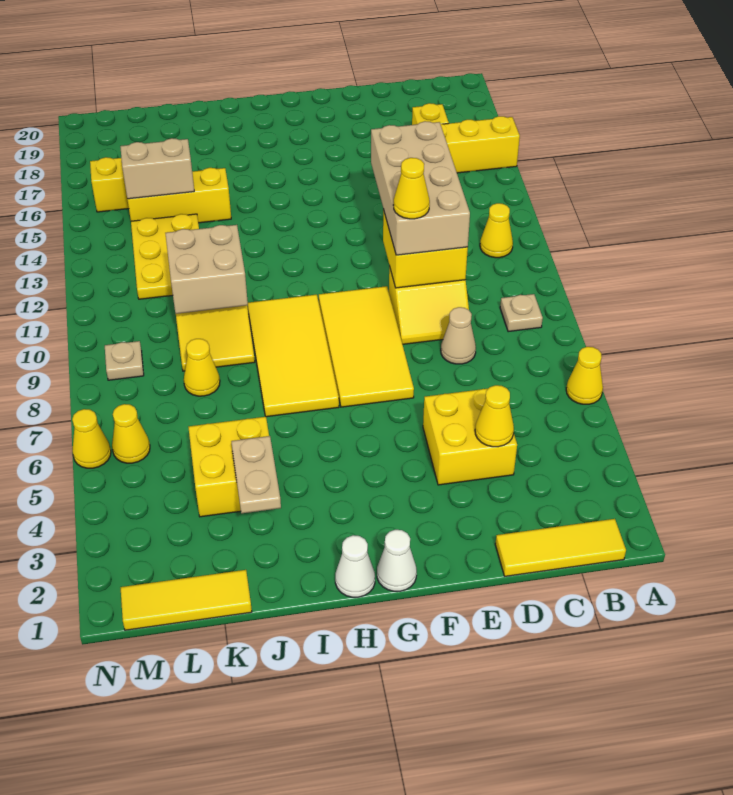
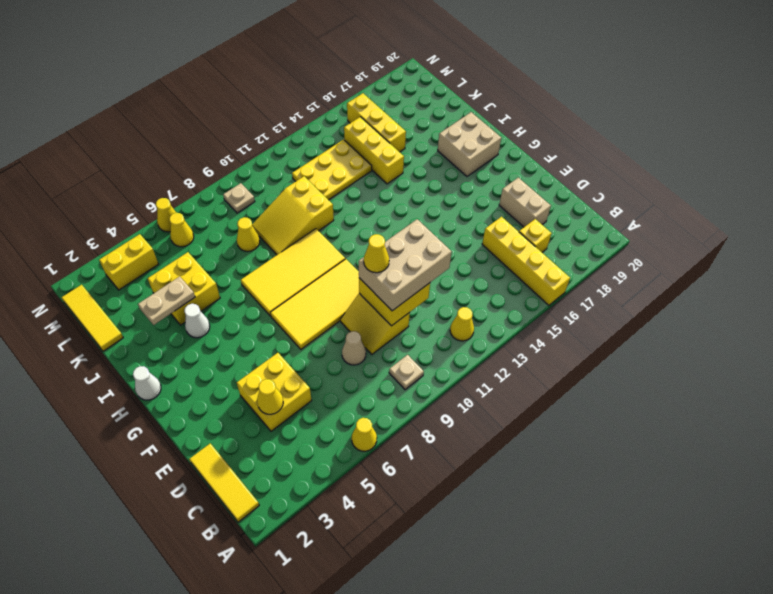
tan brick D10:E13 level 3 -> tan brick D10:E12 level 3
white cone G1 level 1 -> white cone I4 level 1
tan brick J10:K11 level 2 -> tan brick H18:I19 level 1
tan brick K15:L15 level 2 -> tan brick D18:E18 level 1
none -> yellow brick M3:M4 level 1

